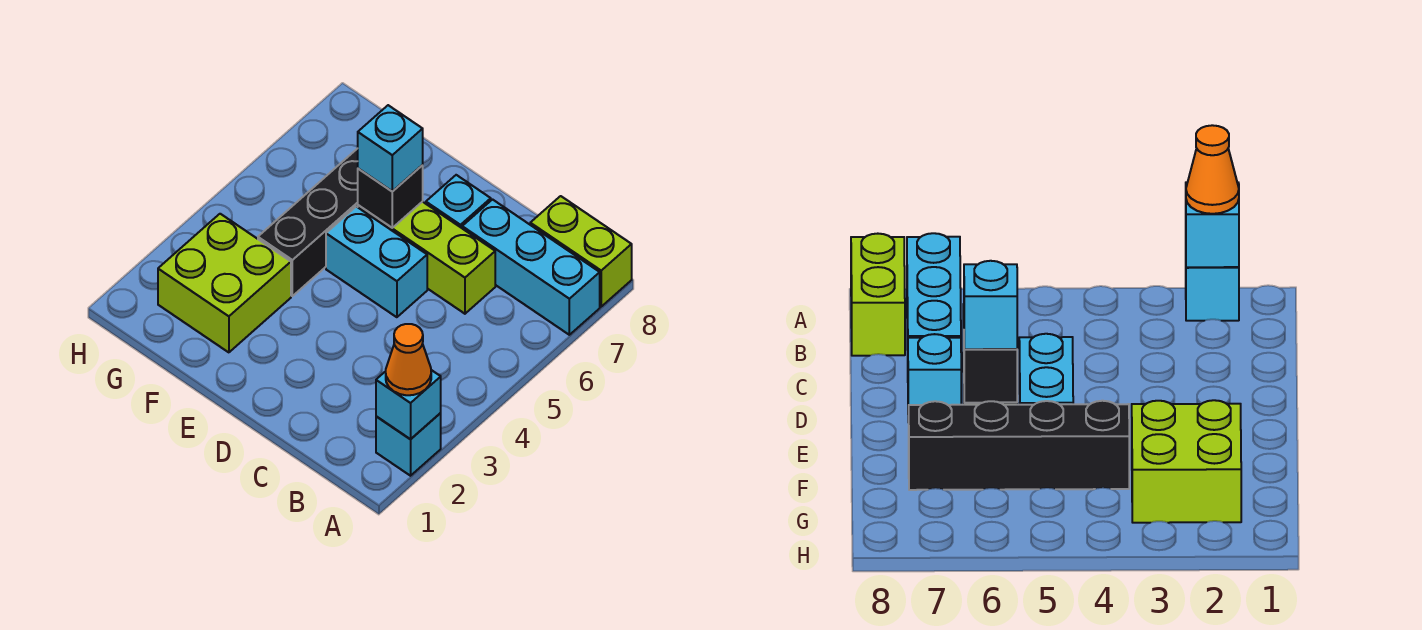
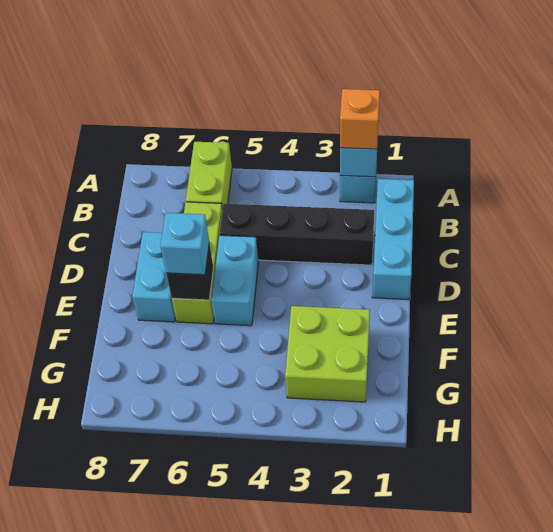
orange cone A2 level 3 -> orange brick A2 level 3
cyan brick A7:C7 level 1 -> cyan brick B1:D1 level 1
lime brick A8:B8 level 1 -> lime brick A6:B6 level 1
cyan brick D7 level 1 -> cyan brick D7:E7 level 1
black brick F4:F7 level 1 -> black brick C2:C5 level 1

